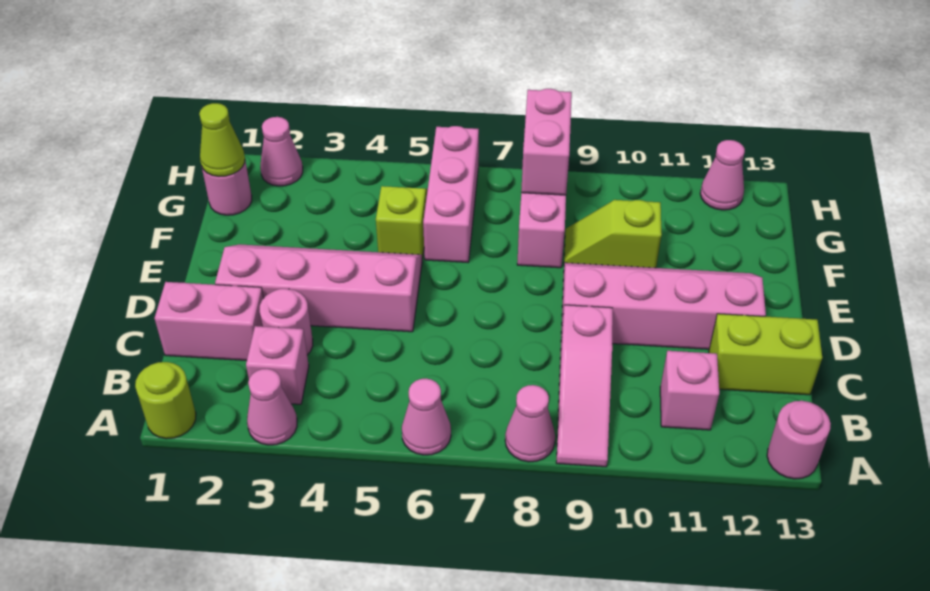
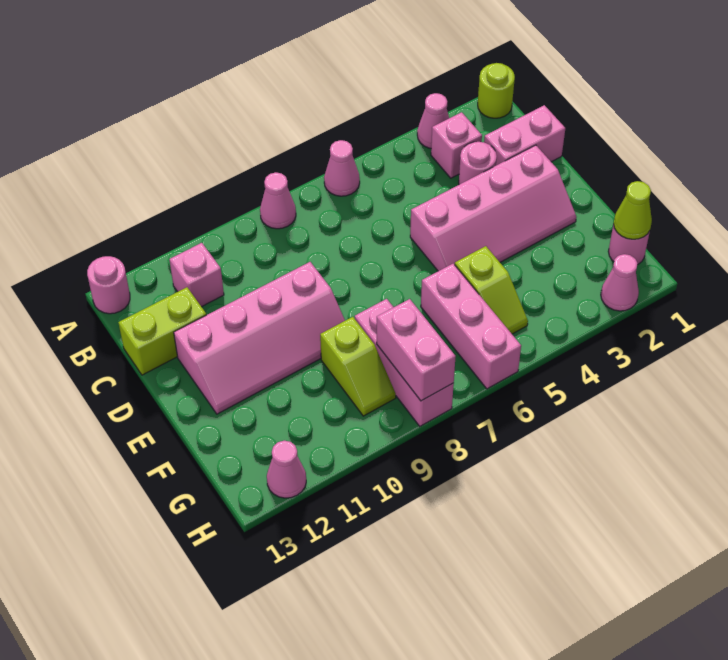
pink slope A9:C9 level 1 top C -> none
lime slope F9:F10 level 1 top 10 -> lime slope F9:G9 level 1 top F

